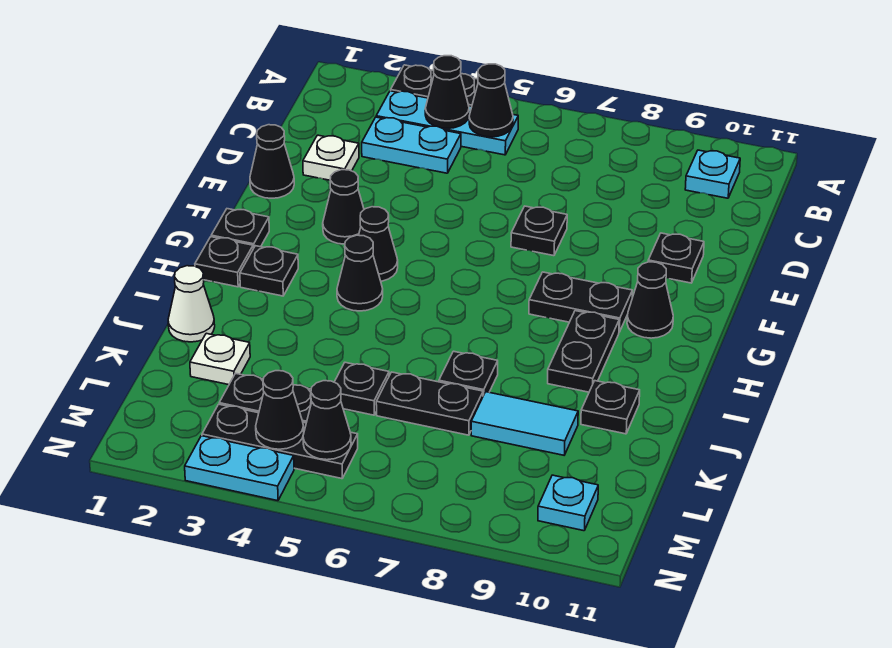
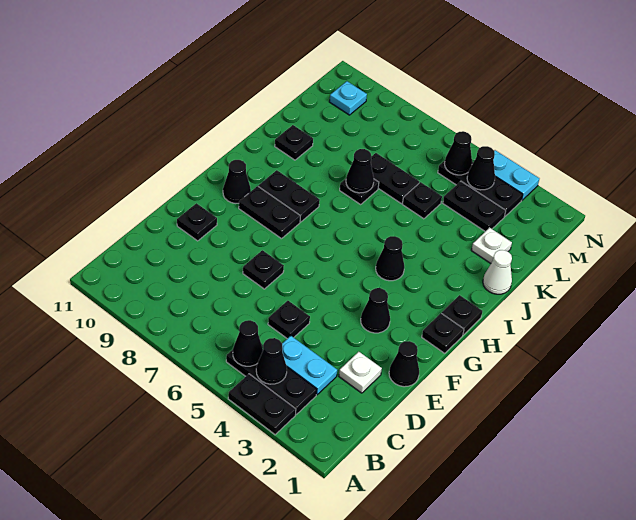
cyan plate B3:B5 level 1 -> black plate B3:B5 level 1
cyan plate B10 level 1 -> none
black cone G4 level 1 -> black cone J7 level 2
black plate H2 level 1 -> black plate D5 level 1
black plate H9:I9 level 1 -> black plate H8:H9 level 1
cyan tile K8:K9 level 1 -> none

